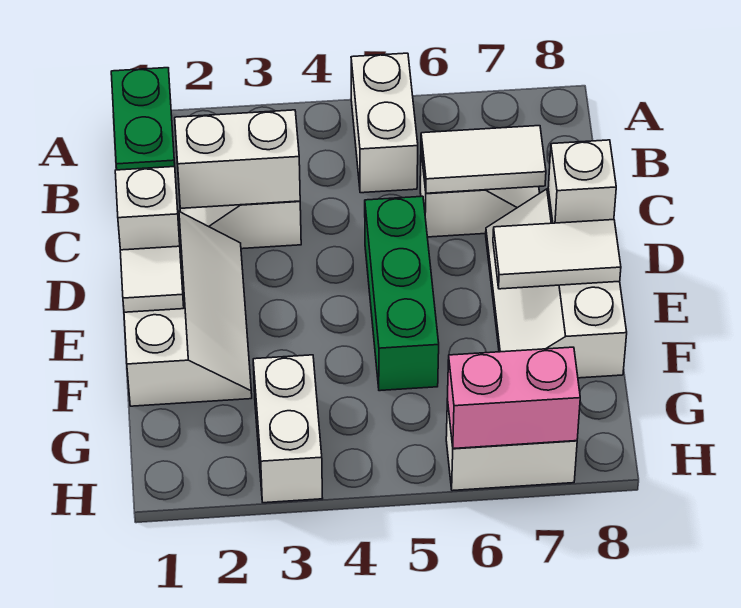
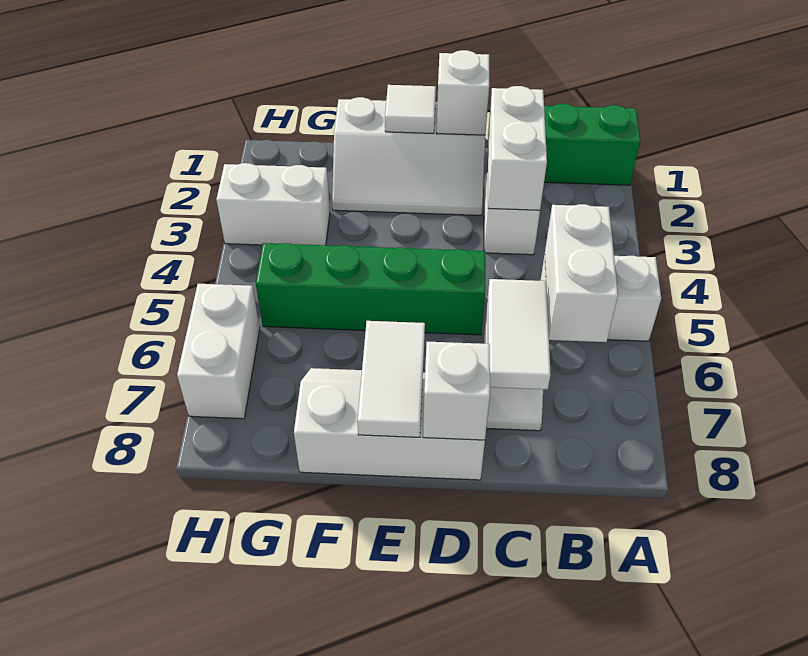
none -> white brick B5:B6 level 2
green brick D5:F5 level 1 -> green brick D5:G5 level 1
pink brick H6:H7 level 2 -> none

